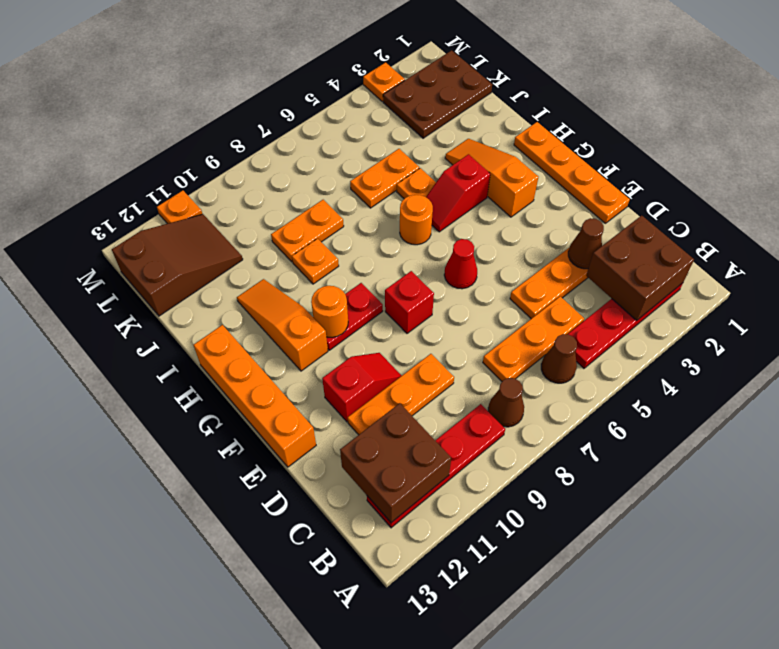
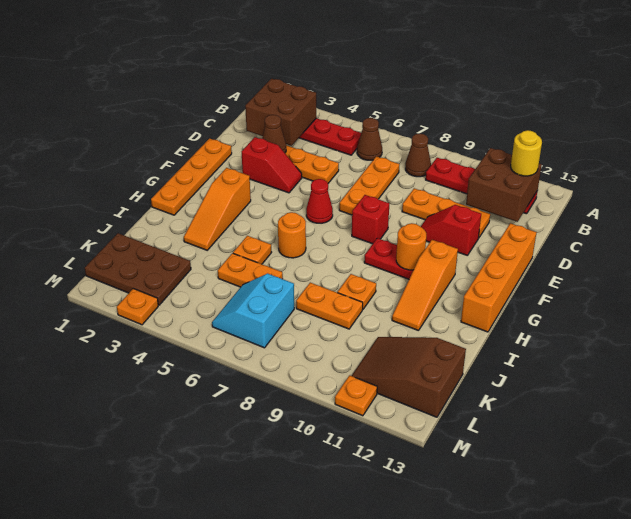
none -> yellow round brick B12 level 3
orange plate C5:C7 level 1 -> orange plate C7:E7 level 1
red slope H4:H5 level 1 top 4 -> red slope E3:E4 level 1 top 3
none -> cyan slope K6:L7 level 1 top 7

